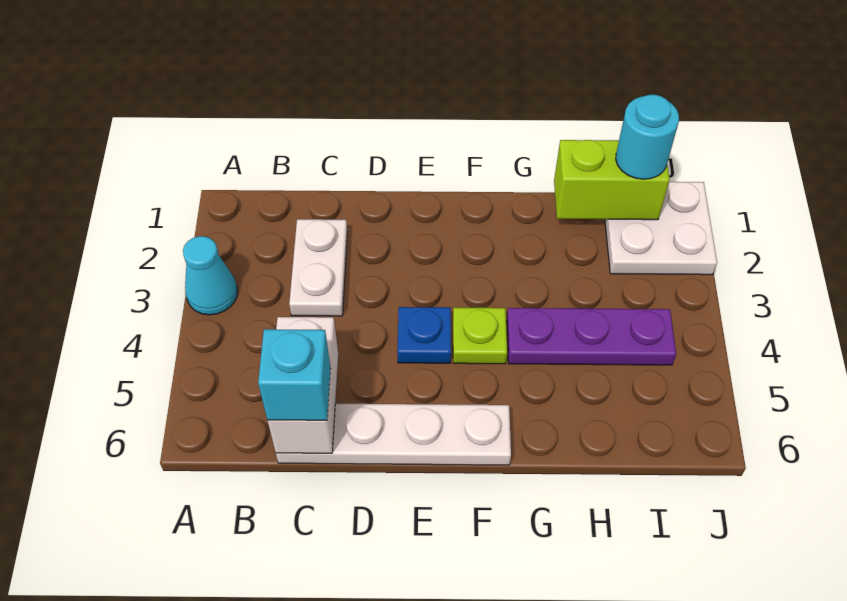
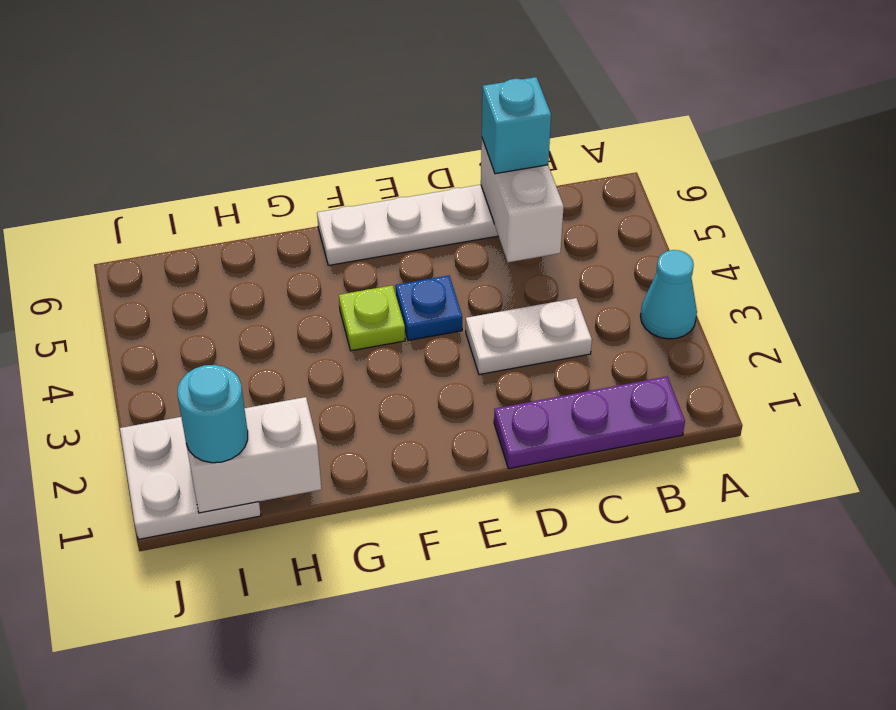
white plate C2:C3 level 1 -> white plate C3:D3 level 1
purple plate G4:I4 level 1 -> purple plate B1:D1 level 1
lime brick H1:I1 level 2 -> white brick H1:I1 level 2

